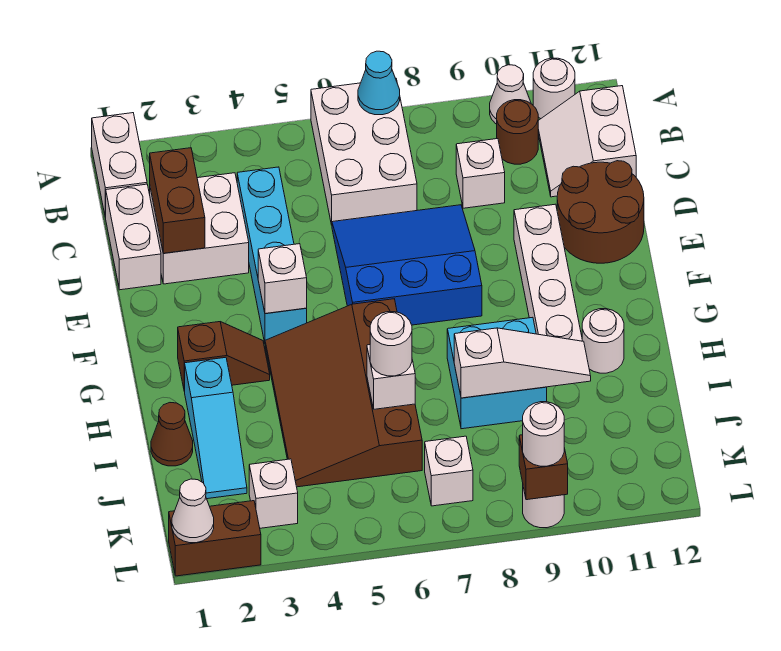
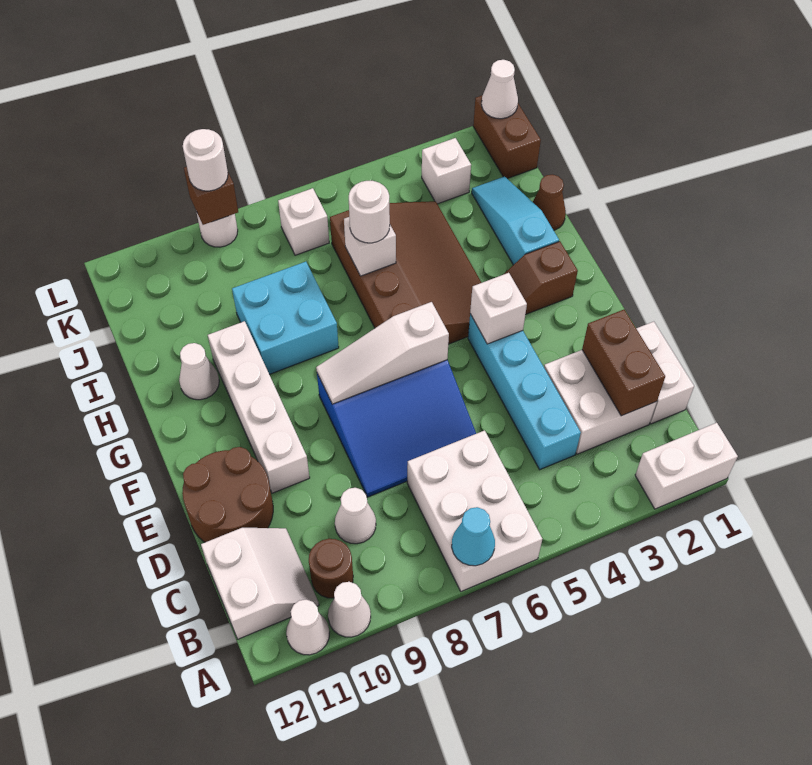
white brick A1:B1 level 1 -> white brick A1:A2 level 1
white round brick A11 level 1 -> white cone A11 level 1
white brick C9 level 1 -> white cone C9 level 1
white round brick H11 level 1 -> white cone H11 level 1
white slope I8:I10 level 2 top 8 -> white slope F6:F8 level 2 top 6
brown brick L1:L2 level 1 -> brown brick K1:L1 level 1

